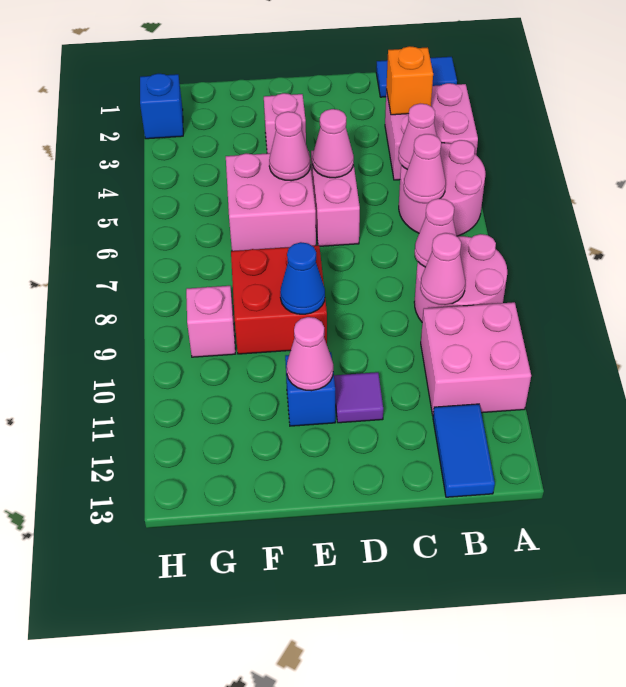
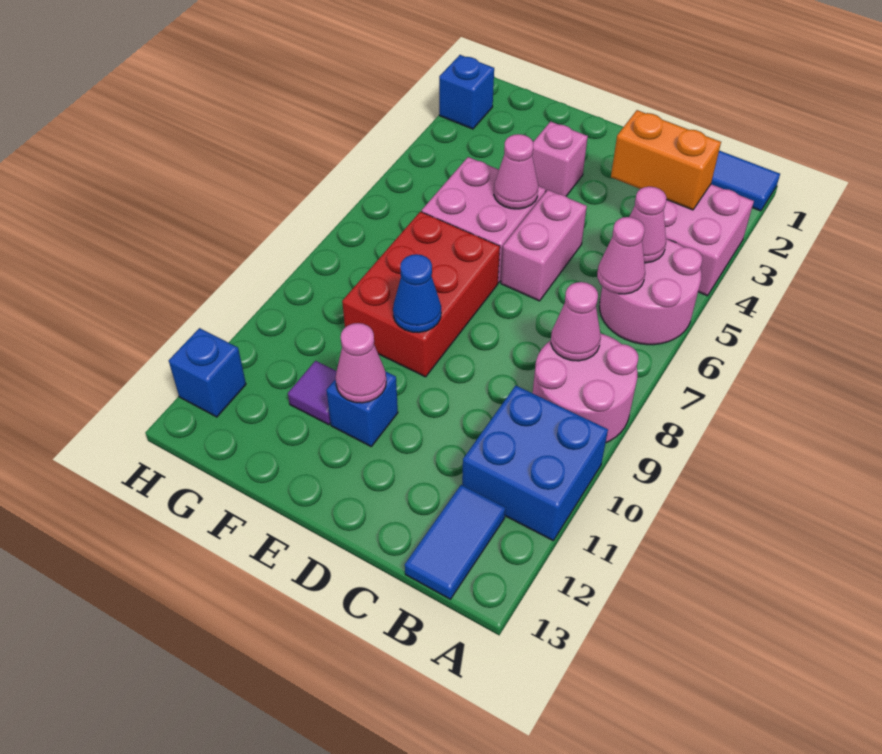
pink brick A10:B11 level 1 -> blue brick A10:B11 level 1
orange brick B3 level 2 -> orange brick B3:C3 level 2
pink cone B9 level 2 -> none
pink cone D5 level 2 -> none
purple tile D11 level 1 -> purple tile F11 level 1
red brick E8:F9 level 1 -> red brick E7:F9 level 1
pink brick G9 level 1 -> none
none -> blue brick H12 level 1

